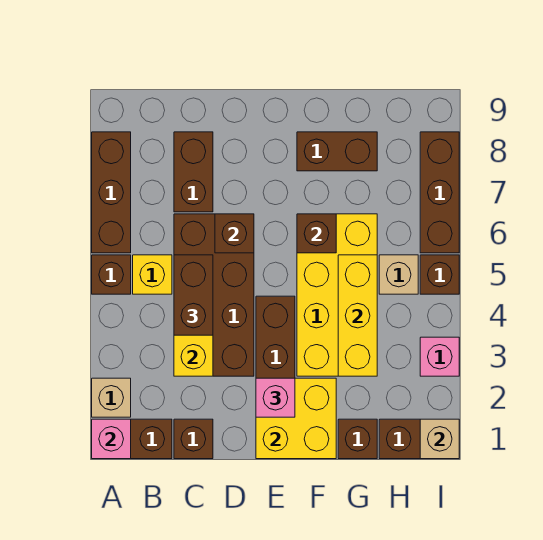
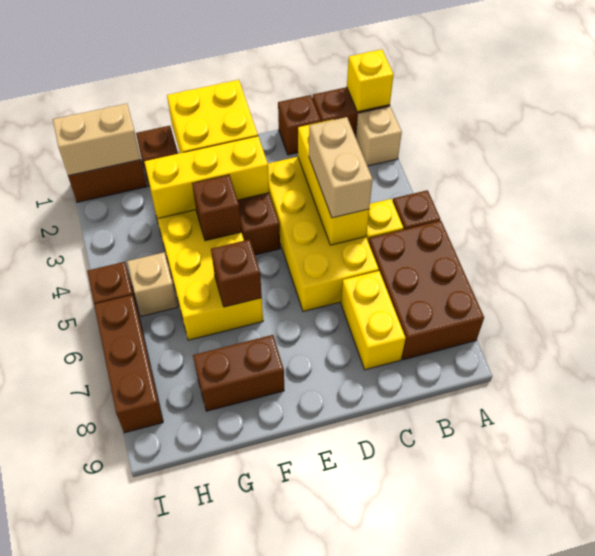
pink brick A1 level 2 -> yellow brick A1 level 2
brown brick A6:A8 level 1 -> brown brick A6:B8 level 1
brown brick C3:D6 level 1 -> yellow brick C3:D6 level 1
brown brick C4:C5 level 3 -> tan brick C4:C5 level 3
brown brick C7:C8 level 1 -> yellow brick C7:C8 level 1
brown brick D6 level 2 -> brown brick F4 level 2
pink brick E2 level 3 -> none
yellow brick G3:G5 level 2 -> yellow brick E3:G3 level 2
tan brick I1 level 2 -> tan brick H1:I1 level 2
pink brick I3 level 1 -> none

